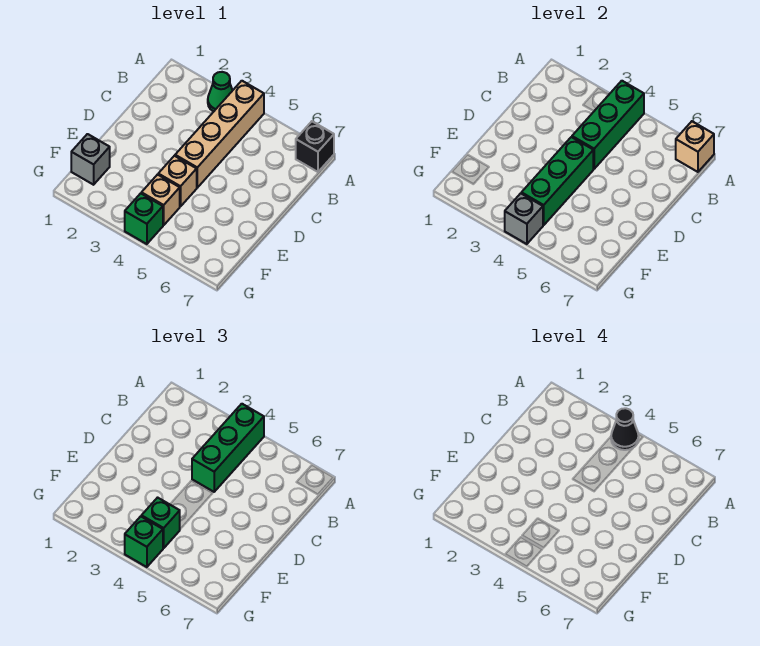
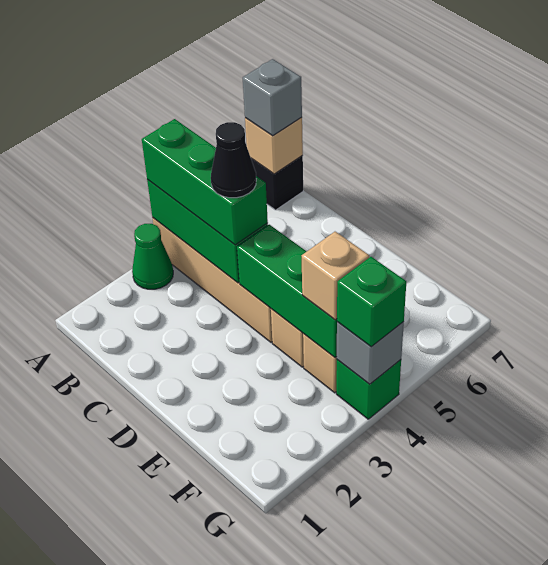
black cone A4 level 4 -> black cone C4 level 4
grey brick F1 level 1 -> grey brick A7 level 3
green brick F4 level 3 -> tan brick F4 level 3

